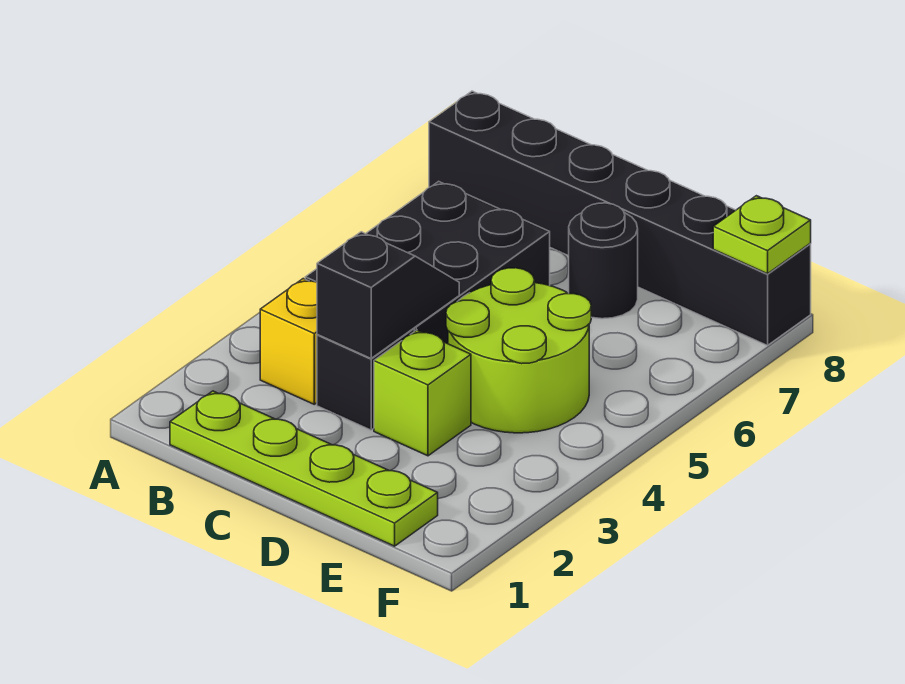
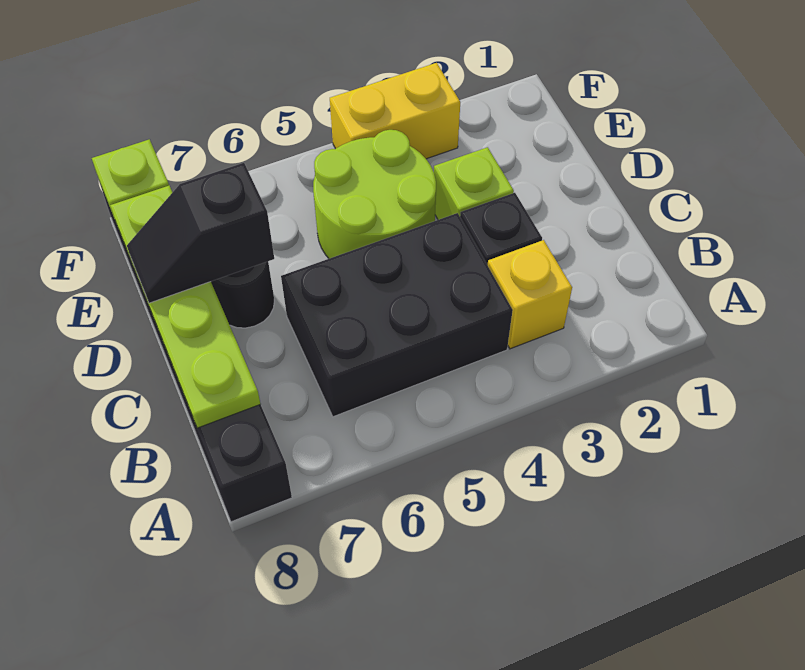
lime plate B1:E1 level 1 -> lime plate B8:E8 level 2
black slope C3:C4 level 2 top 3 -> black slope D7:D8 level 3 top 7
none -> yellow brick F3:F4 level 1

